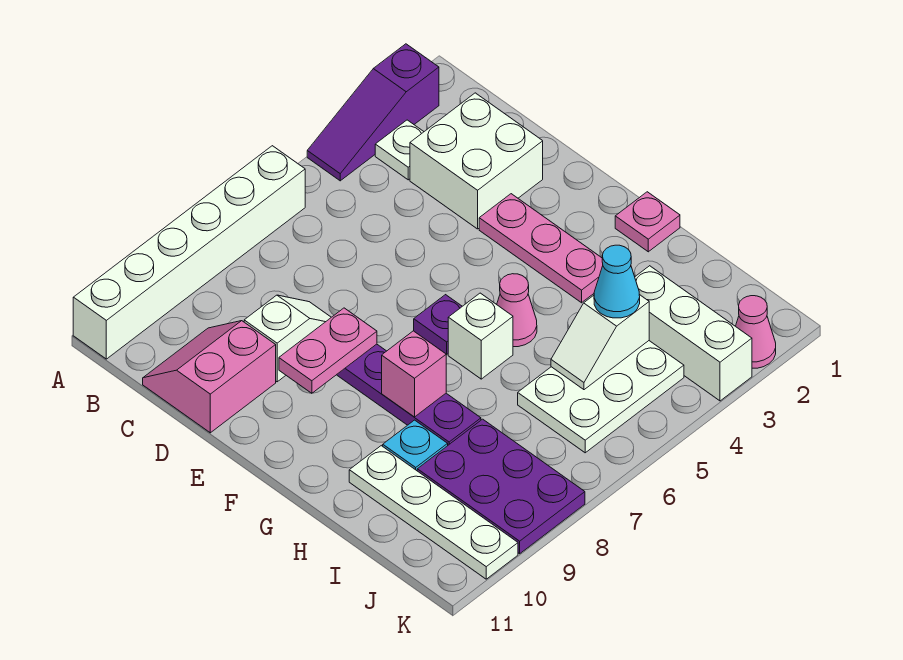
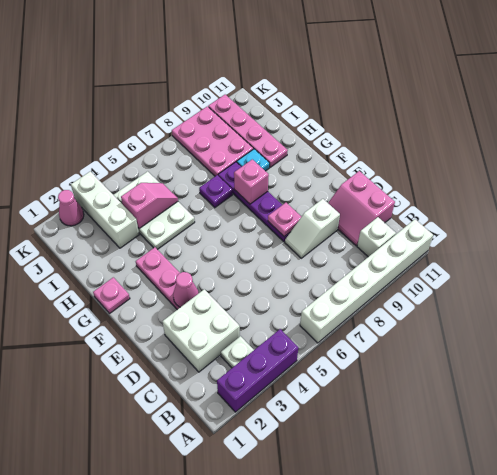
purple slope A2:A4 level 1 top 2 -> purple brick A2:A4 level 1
pink slope C10:D11 level 1 top D -> pink slope C10:D11 level 1 top 11
pink plate E8:E9 level 2 -> pink plate E8 level 2
purple plate F6 level 1 -> purple plate H7 level 1
pink cone G5 level 1 -> pink cone E3 level 2
white brick G6 level 1 -> white brick B10 level 1
white plate H10:K10 level 1 -> pink plate H10:K10 level 1
white plate I4:J6 level 1 -> white plate H4:J5 level 1
white slope I4:I5 level 2 top 4 -> pink slope I4:I5 level 2 top 4
cyan cone I4 level 3 -> none
purple plate I8:K9 level 1 -> pink plate I8:K9 level 1

